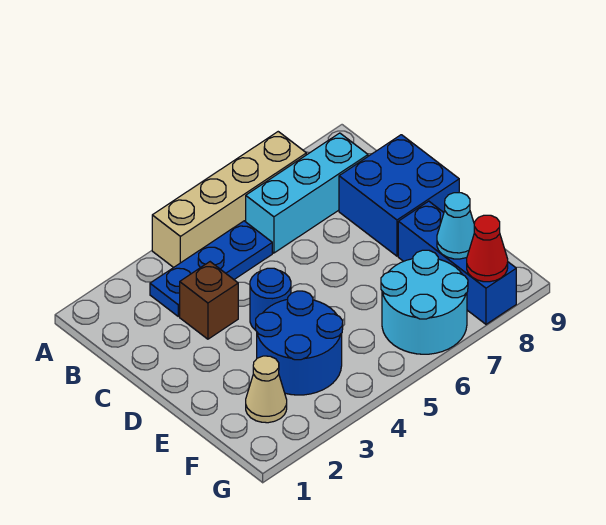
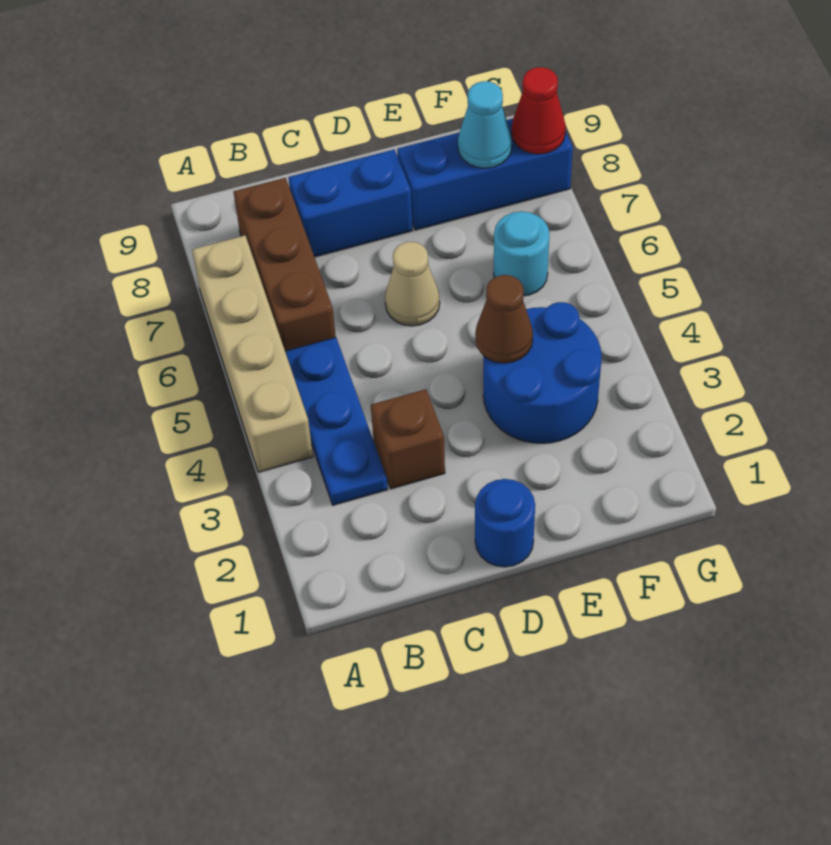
cyan brick B6:B8 level 1 -> brown brick B6:B8 level 1
blue brick C8:D9 level 1 -> blue brick C8:D8 level 1
blue round brick D4 level 1 -> blue round brick D1 level 1
none -> brown cone E4 level 2
tan cone F2 level 1 -> tan cone D6 level 1
cyan round brick F6:G7 level 1 -> cyan round brick F6 level 1

